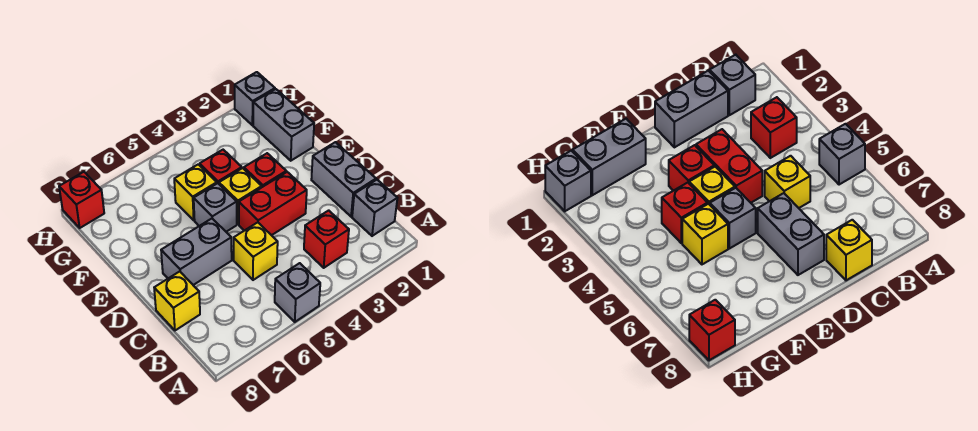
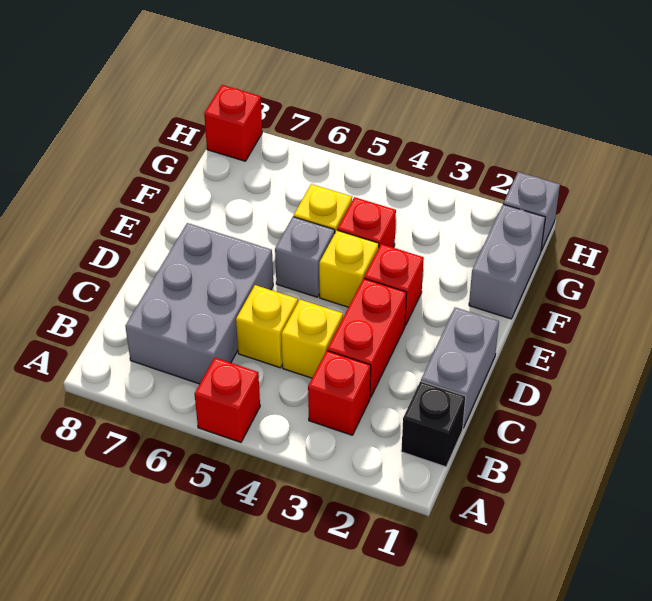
grey brick A5 level 1 -> red brick A5 level 1
grey brick B1 level 1 -> black brick B1 level 1
yellow brick C8 level 1 -> yellow brick C4 level 1
red brick D3:D4 level 1 -> red brick C3:D3 level 1
grey brick D6:D7 level 1 -> grey brick B6:D7 level 1

